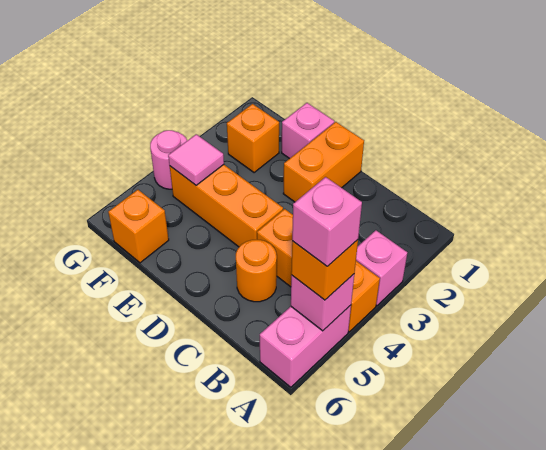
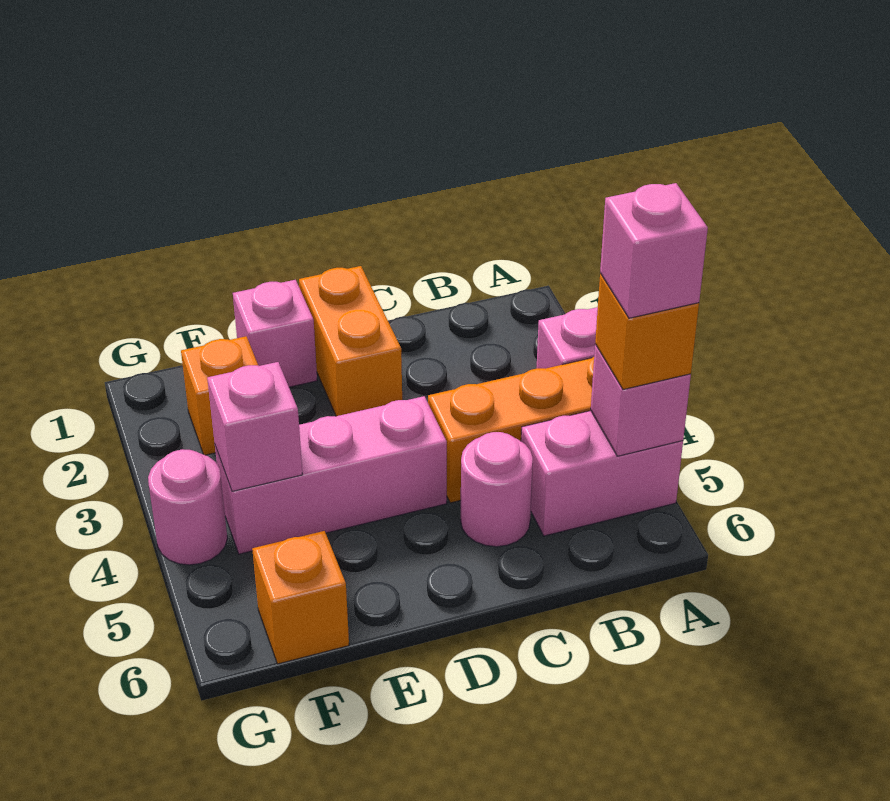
pink brick A5:A6 level 1 -> pink brick A5:B5 level 1
orange round brick C5 level 1 -> pink round brick C5 level 1
orange brick D4:F4 level 1 -> pink brick D4:F4 level 1
pink tile F4 level 2 -> pink brick F4 level 2

